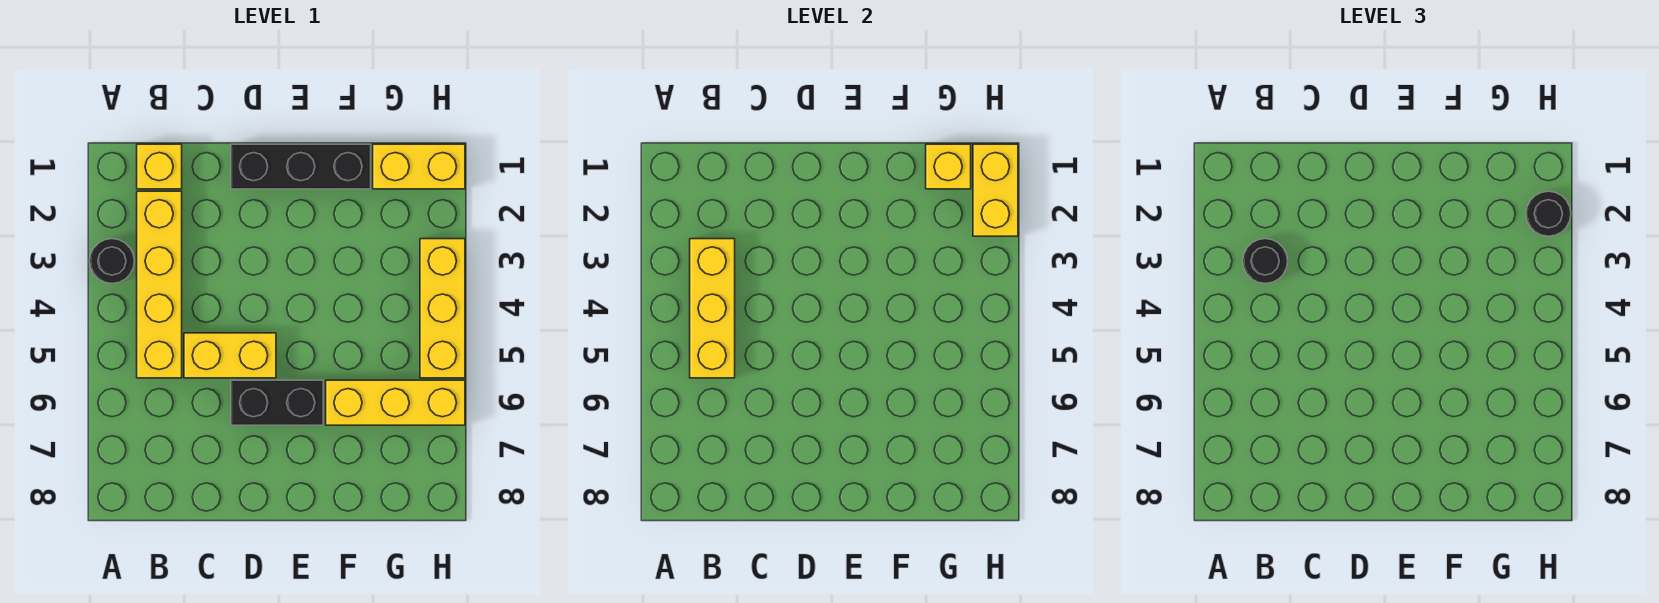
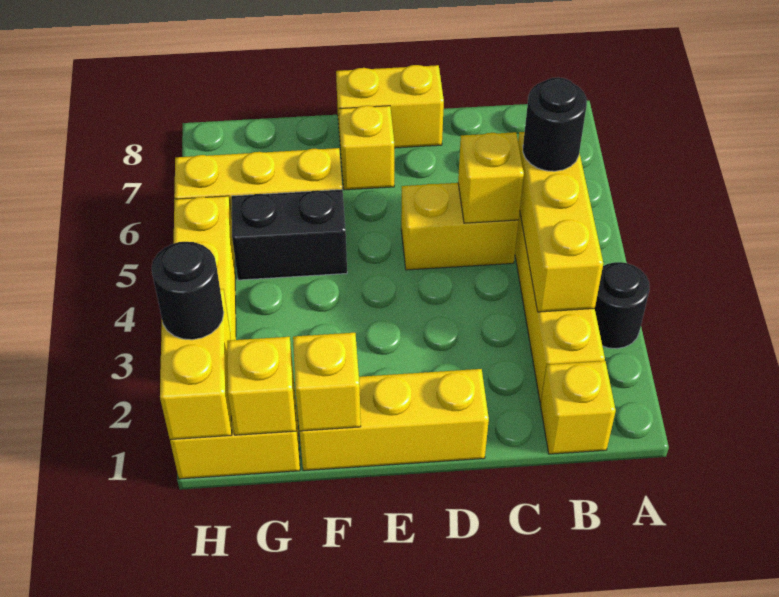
black round brick B3 level 3 -> black round brick B5 level 3
none -> yellow brick C5 level 2
black brick D1:F1 level 1 -> yellow brick D1:F1 level 1
black brick D6:E6 level 1 -> black brick F5:G5 level 1
none -> yellow brick D8:E8 level 1
none -> yellow brick E7 level 1
none -> yellow brick F1 level 2

